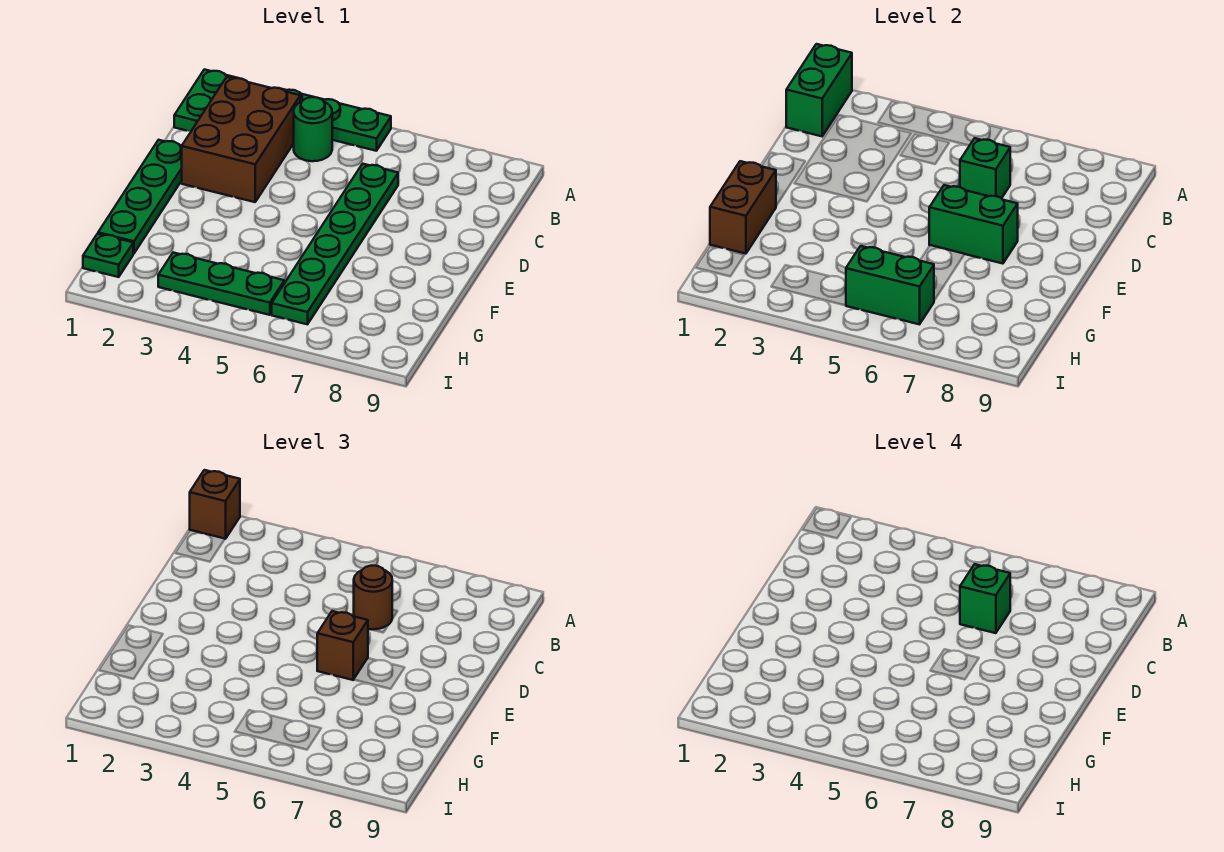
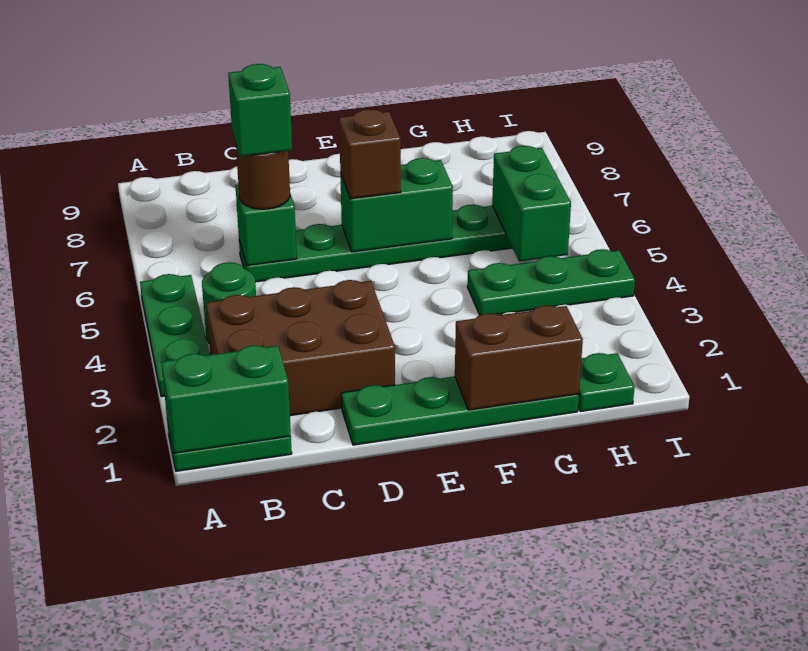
brown brick A1 level 3 -> none
green brick E6:E7 level 2 -> green brick E6:F6 level 2
green plate H3:H5 level 1 -> green plate G4:I4 level 1

